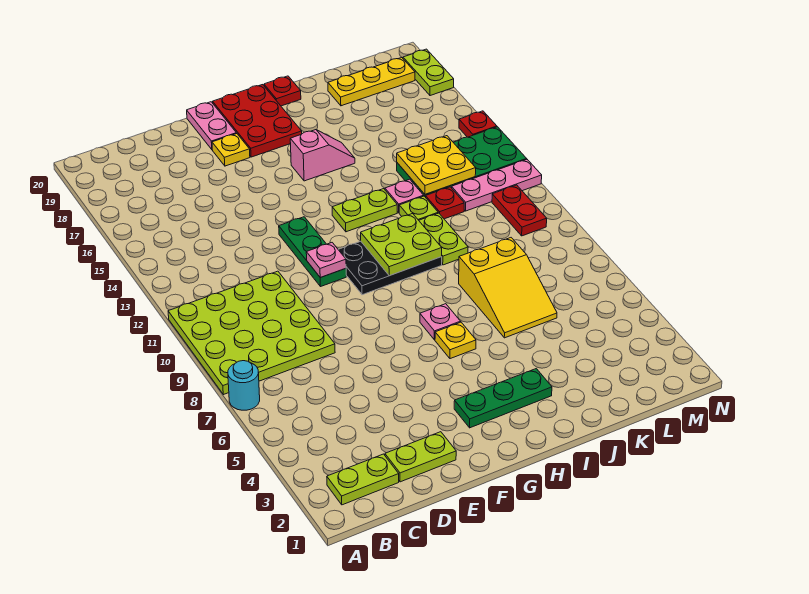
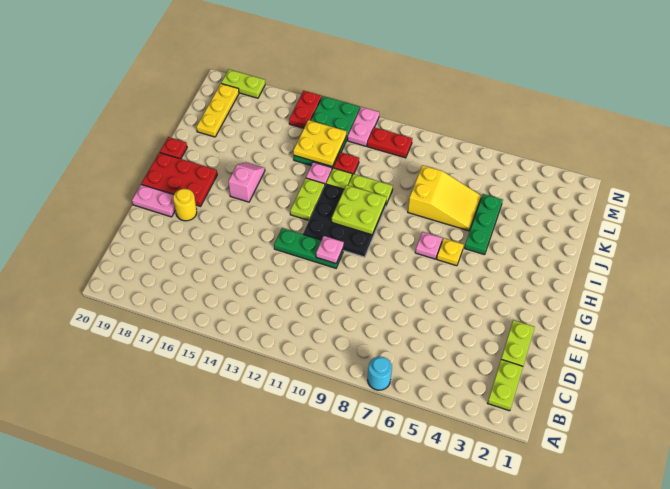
lime plate A8:D11 level 1 -> none
yellow plate F18 level 1 -> yellow round brick F18 level 1
green plate G3:I3 level 1 -> green plate I5:K5 level 1
black plate G10:I11 level 1 -> black plate G10:I12 level 1
pink plate L12:N12 level 1 -> pink plate M12:N12 level 1
red plate N15 level 1 -> red plate M15:N15 level 1

